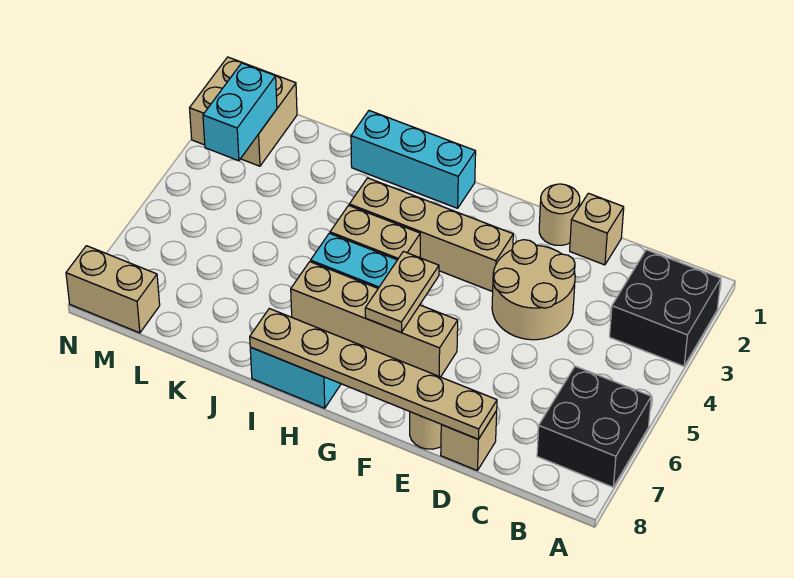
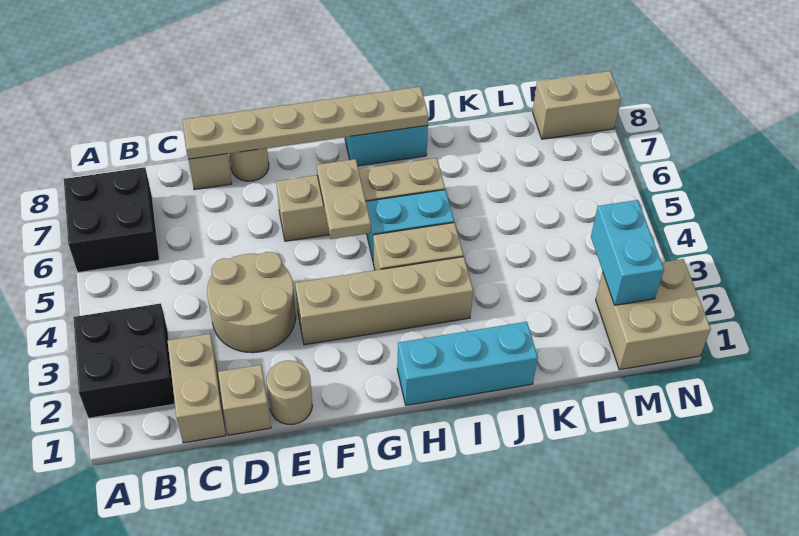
none -> tan brick C1:C2 level 1

